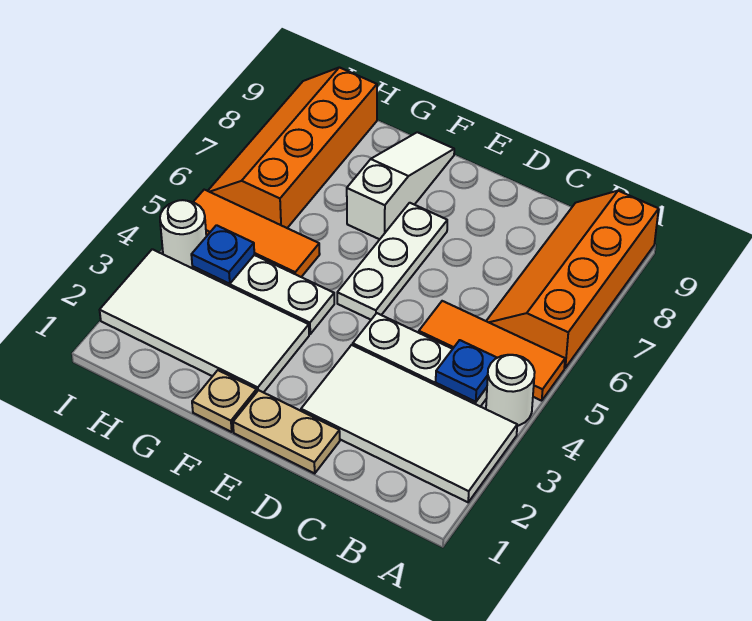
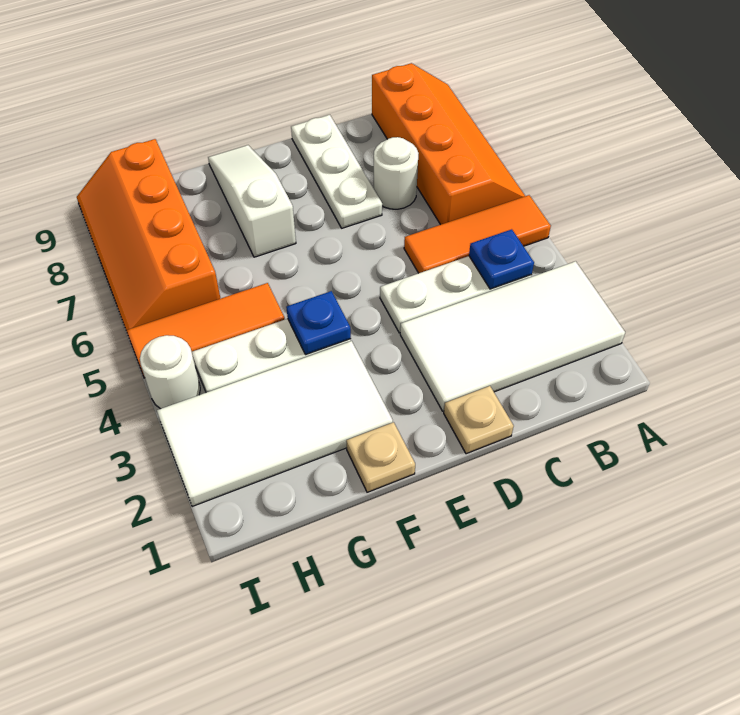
white round brick A4 level 1 -> white round brick C7 level 1
orange slope A6:B9 level 1 top A -> orange slope A6:B9 level 1 top B
tan plate D1:E1 level 1 -> tan plate D1 level 1
white plate E5:E7 level 1 -> white plate D7:D9 level 1
blue plate H4 level 2 -> blue plate F4 level 2

